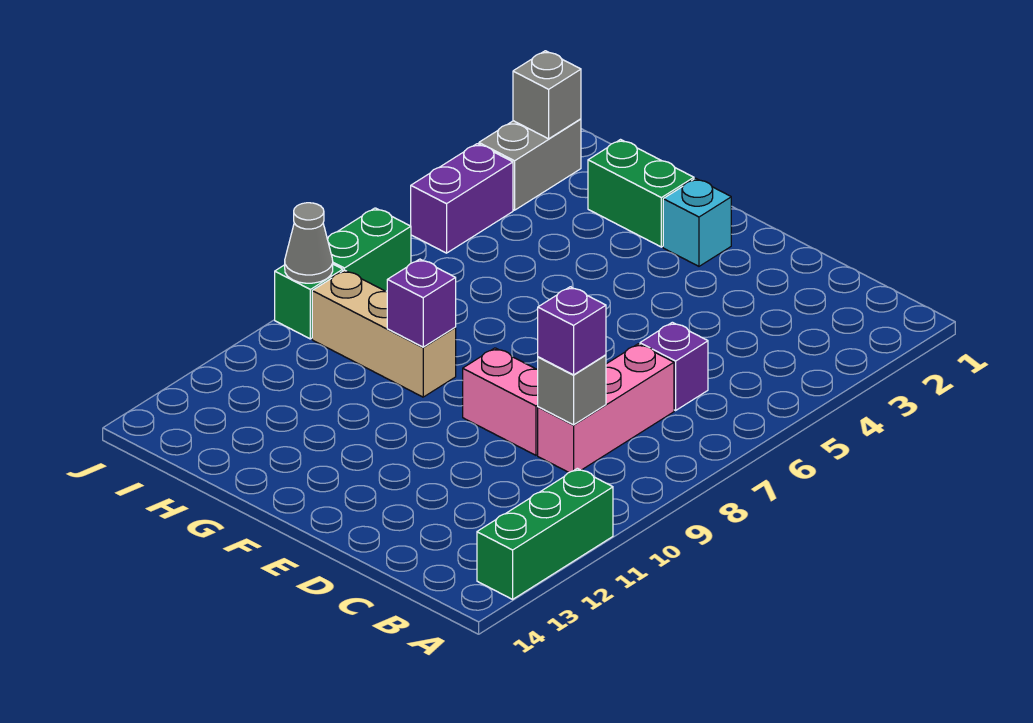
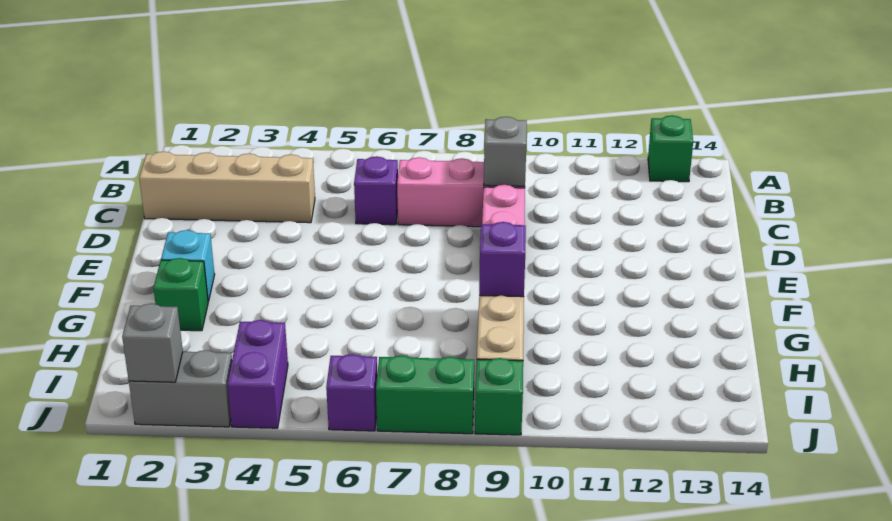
green brick A11:A13 level 1 -> green brick A13 level 1
none -> tan brick C1:C4 level 1
purple brick C9 level 3 -> purple brick J6 level 1
green brick G2:H2 level 1 -> green brick G2 level 1
purple brick J4:J5 level 1 -> purple brick I4:J4 level 1
grey cone J9 level 2 -> none

